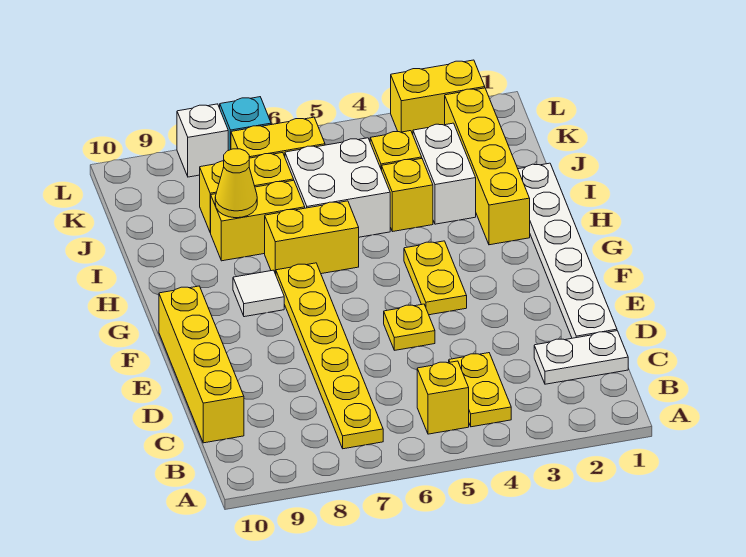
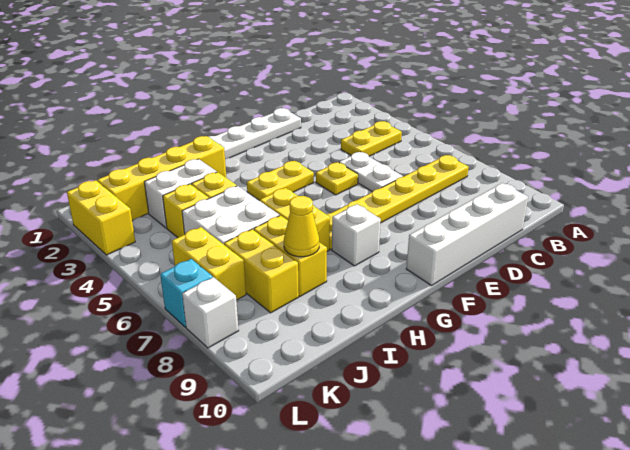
yellow brick B5 level 1 -> none
white plate C1:C2 level 1 -> white plate D5:D6 level 1
yellow brick C10:F10 level 1 -> white brick C10:F10 level 1
white tile G8 level 1 -> white brick G8 level 1

